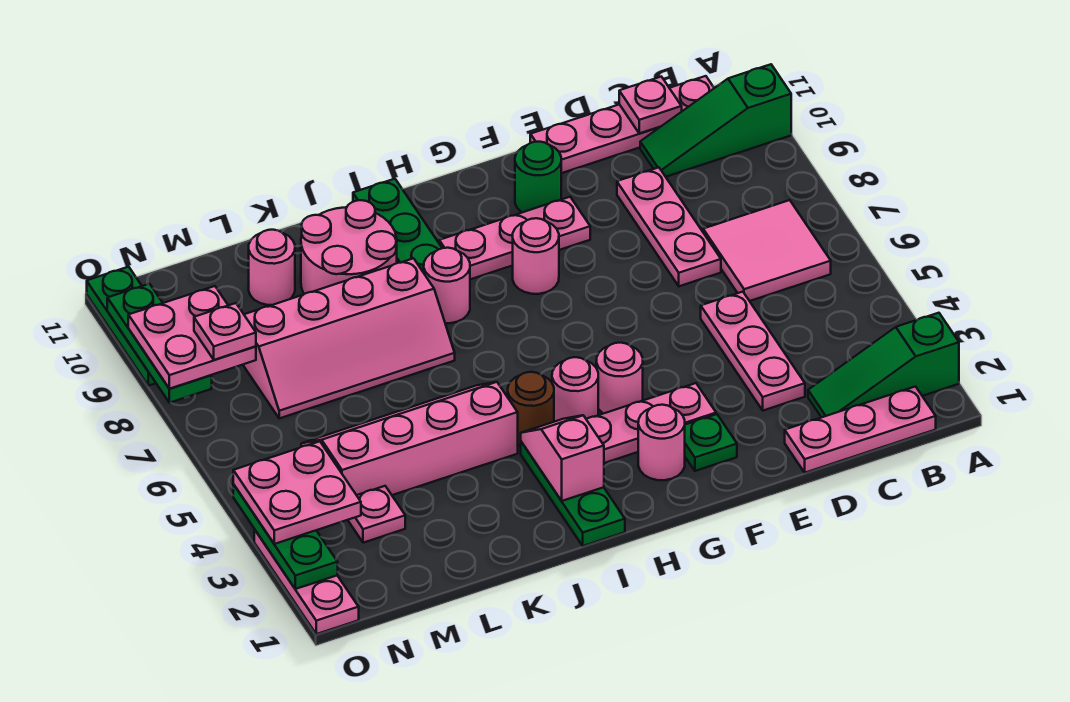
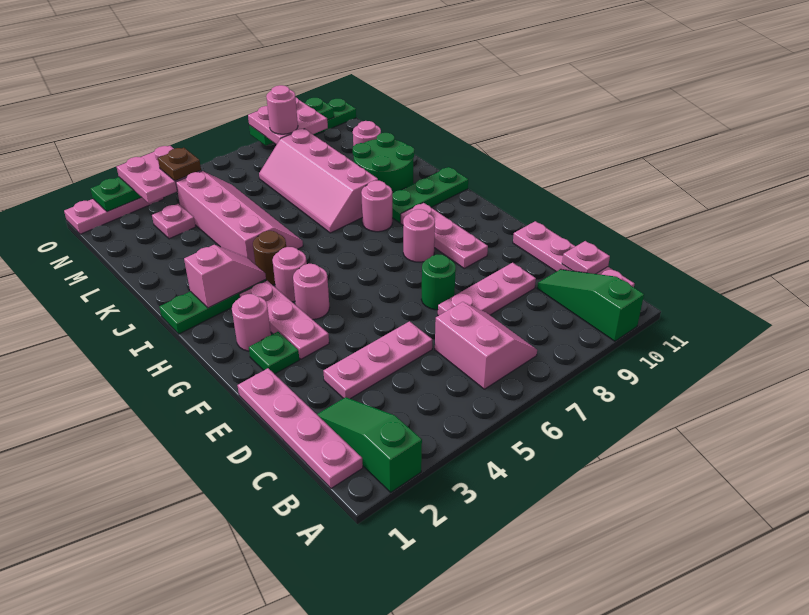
pink plate B1:D1 level 1 -> pink plate B1:E1 level 1
pink tile B6:C7 level 1 -> pink slope B6:C7 level 1 top 6
green round brick F10 level 1 -> green round brick E7 level 1
pink round brick J9:K10 level 1 -> green round brick J9:K10 level 1
none -> brown plate N4 level 4
pink plate N8 level 4 -> pink round brick N8 level 4

